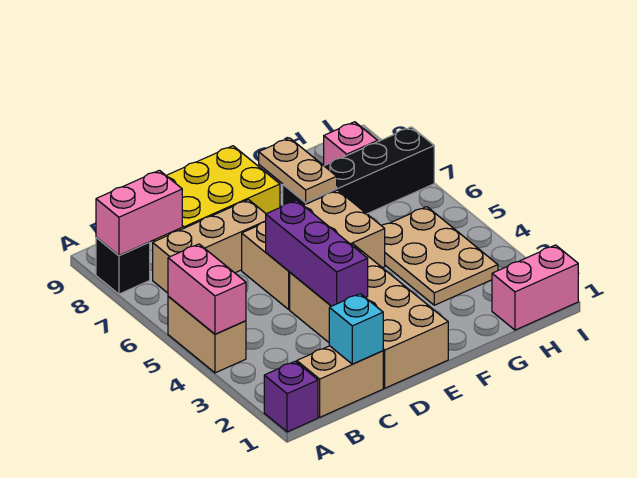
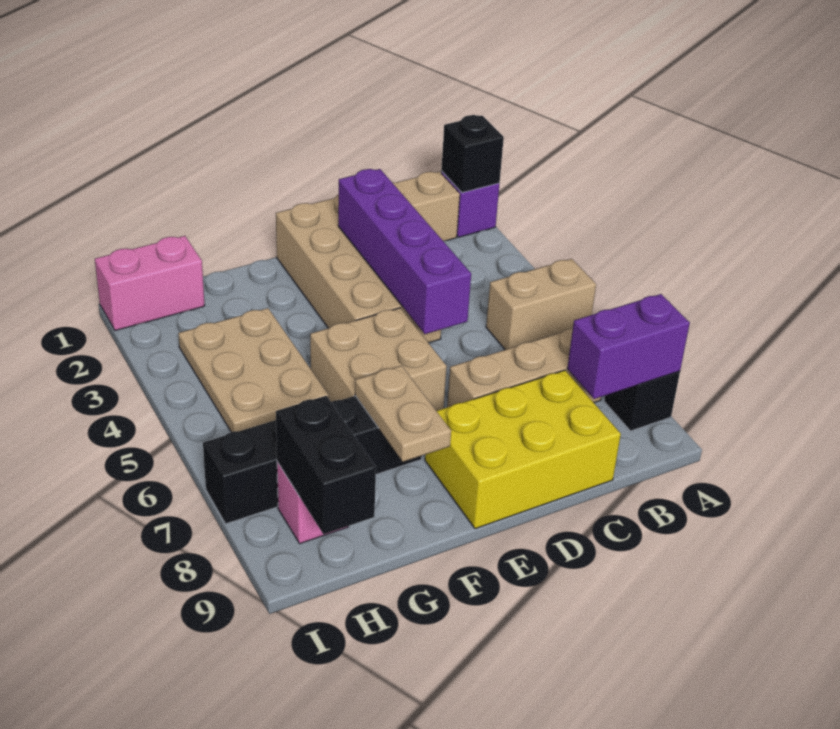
none -> black brick A1 level 2
tan brick A4:A5 level 1 -> tan brick A5:B5 level 1
pink brick A4:A5 level 2 -> none
pink brick A8:B8 level 2 -> purple brick A8:B8 level 2
cyan brick C1 level 2 -> none
purple brick D3:D5 level 2 -> purple brick D2:D5 level 2
tan brick D5:F6 level 1 -> tan brick E5:F6 level 1
none -> black brick H8:H9 level 2

